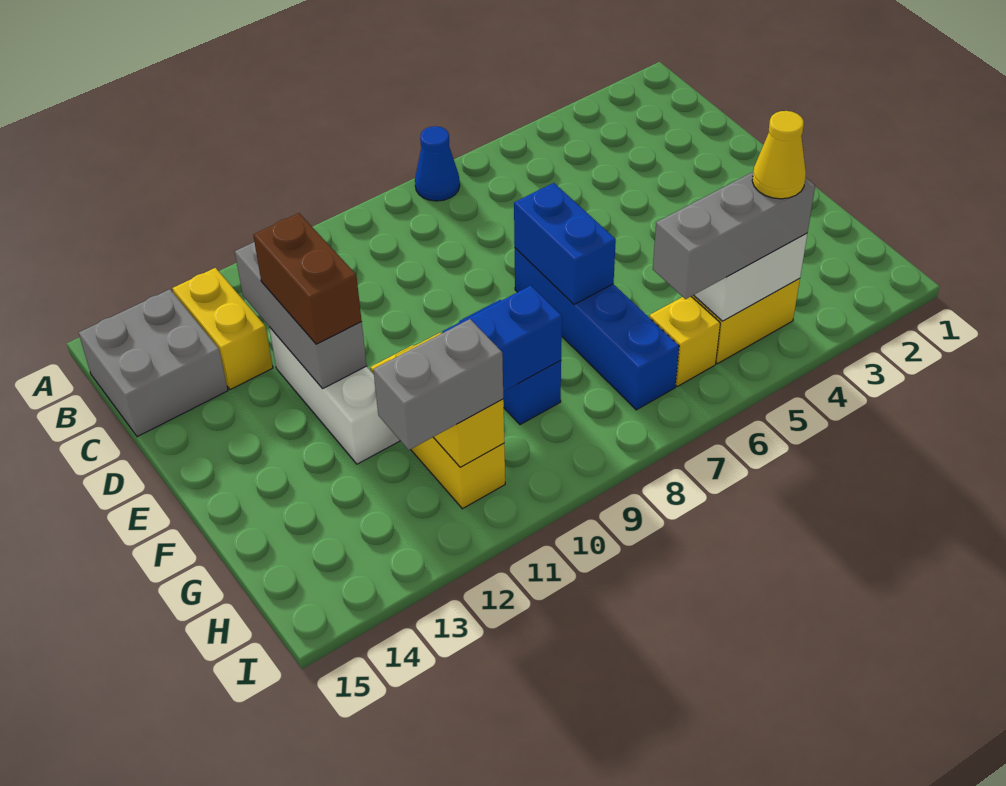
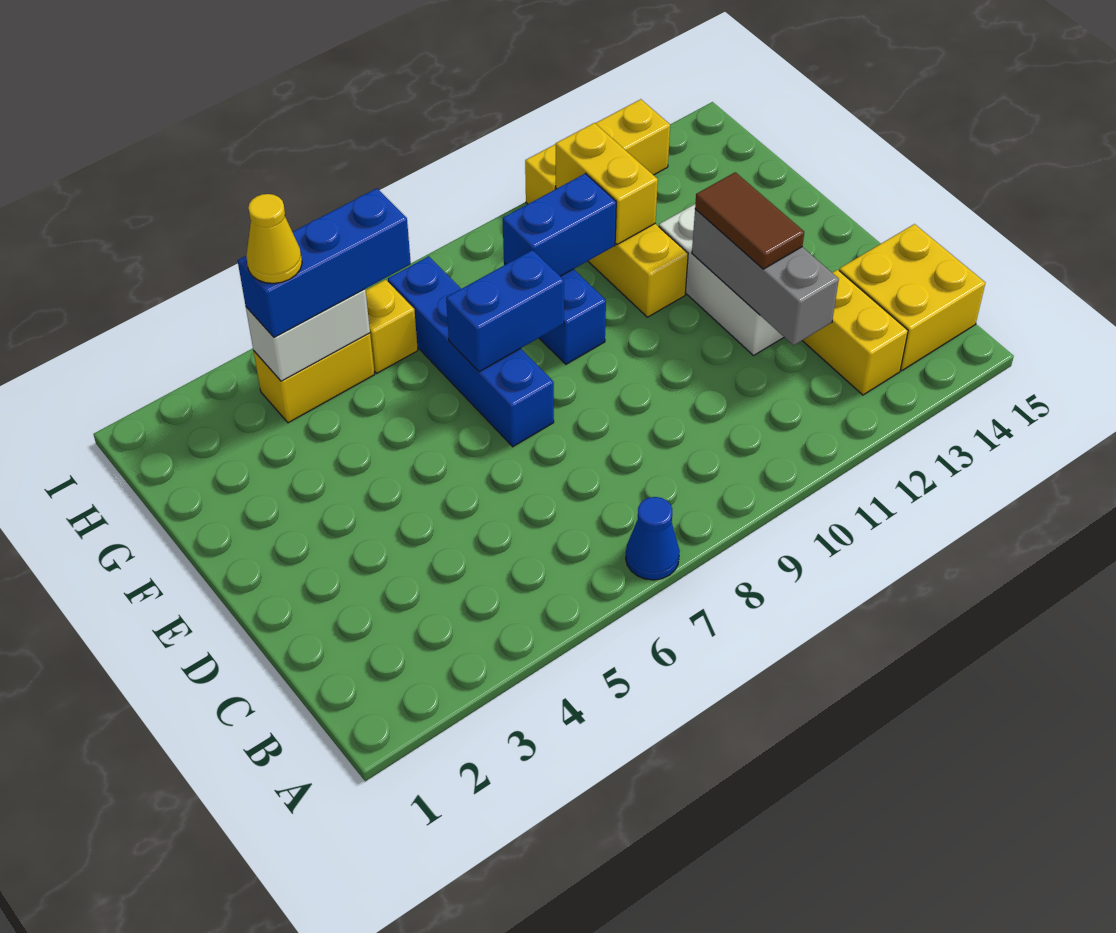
grey brick B14:C15 level 1 -> yellow brick B14:C15 level 1
brown brick D12:E12 level 3 -> brown tile D12:E12 level 3
blue brick E7:F7 level 2 -> blue brick F7:F8 level 2
grey brick H4:H6 level 3 -> blue brick H4:H6 level 3
grey brick H11:H12 level 3 -> none
none -> yellow brick I11:I13 level 1

